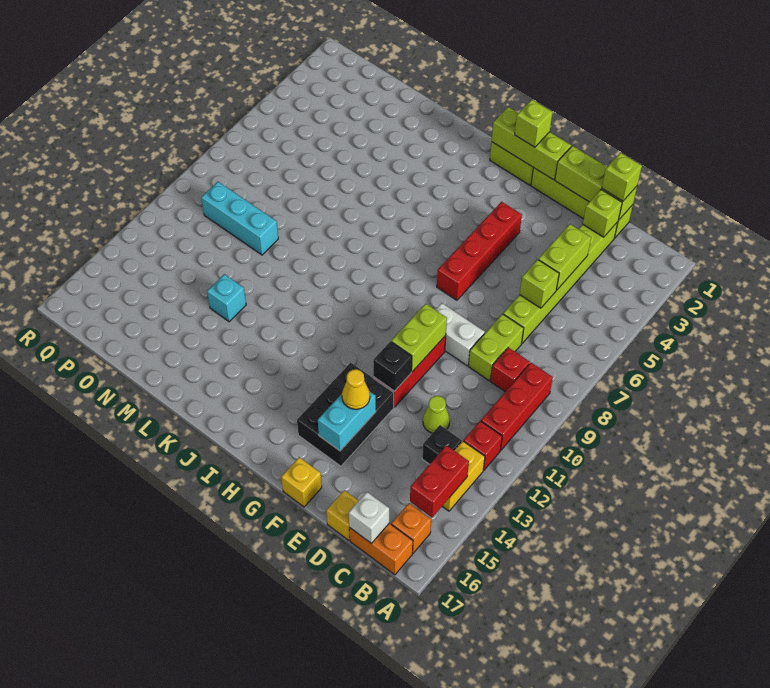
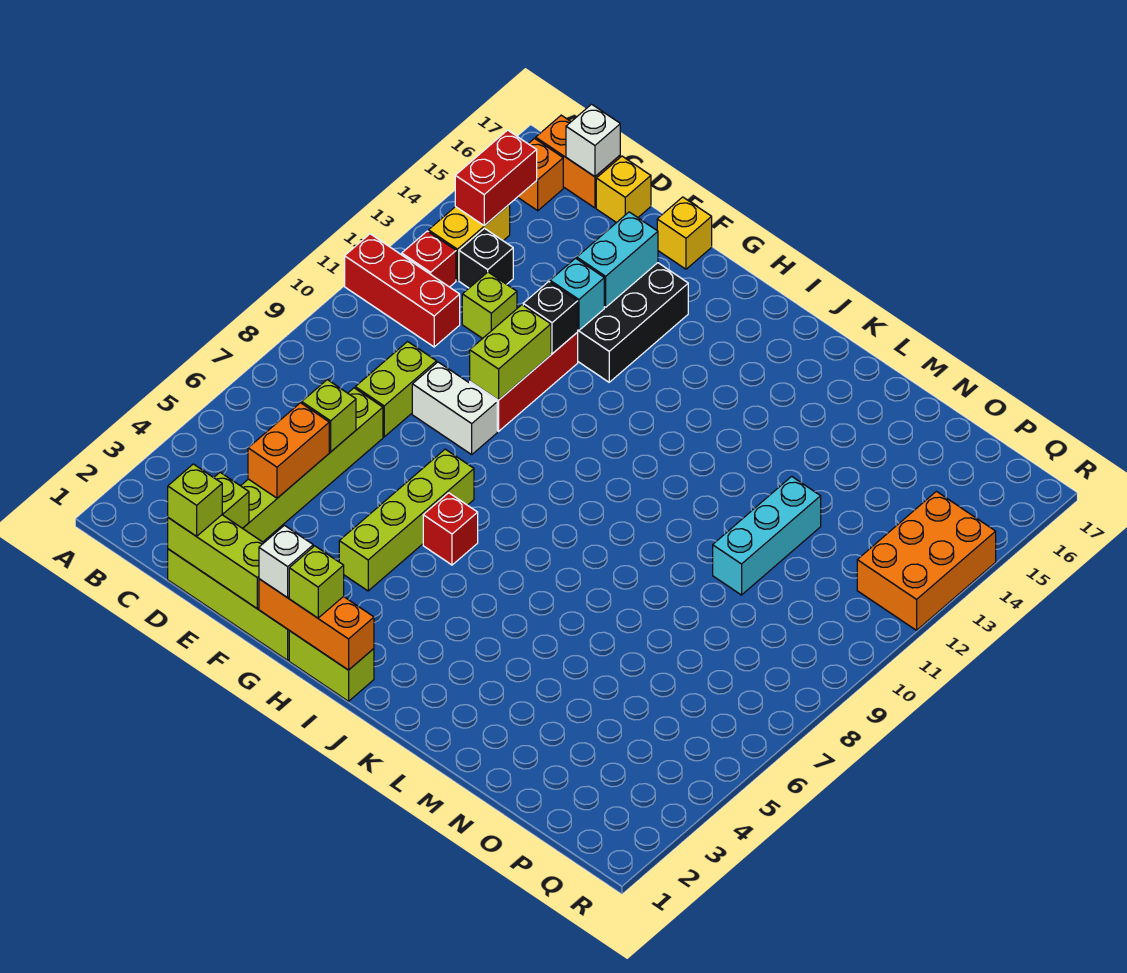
red brick B9:B11 level 1 -> red brick A11:C11 level 1
red brick C9 level 1 -> red brick H6 level 1
lime brick D4:D5 level 2 -> orange brick D4:D5 level 2
lime cone D12 level 1 -> lime brick D12 level 1
yellow cone F14 level 3 -> none
lime brick G1:I1 level 2 -> orange brick G1:I1 level 2
none -> white brick G1 level 3
red brick G4:G7 level 1 -> lime brick G4:G7 level 1
cyan brick M13 level 1 -> cyan brick F13 level 2
cyan brick N10:P10 level 1 -> cyan brick N10:N12 level 1
none -> orange brick Q12:R14 level 1

